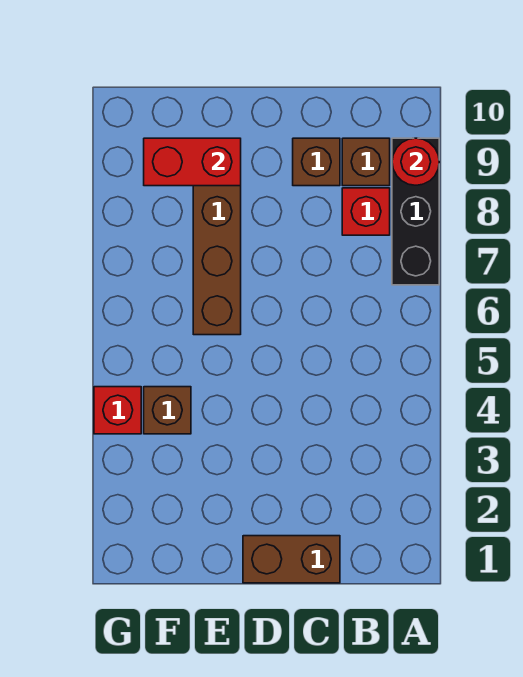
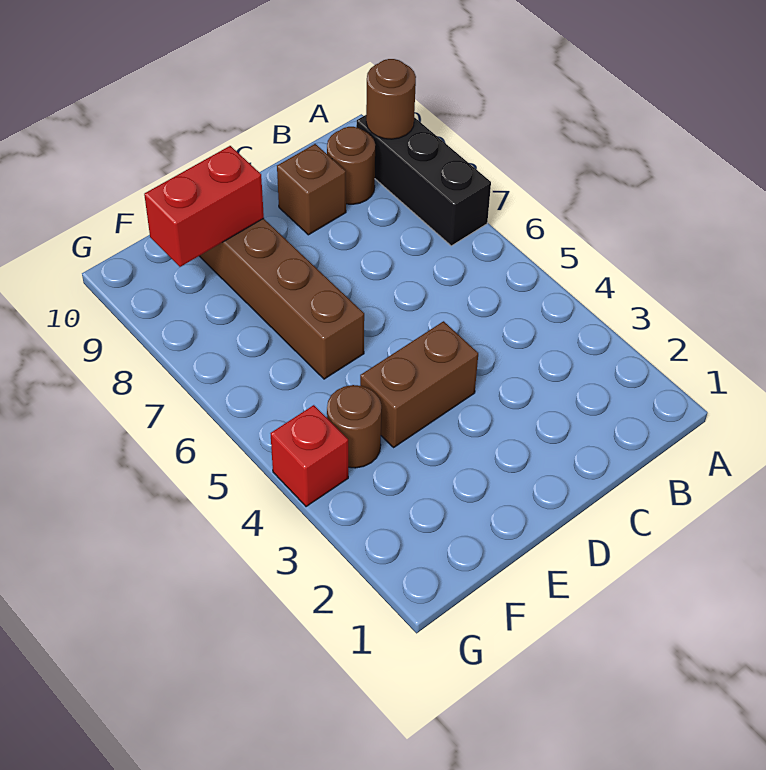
red round brick A9 level 2 -> brown round brick A9 level 2
red brick B8 level 1 -> none
brown brick B9 level 1 -> brown round brick B9 level 1
brown brick C1:D1 level 1 -> brown brick D4:E4 level 1
brown brick F4 level 1 -> brown round brick F4 level 1

